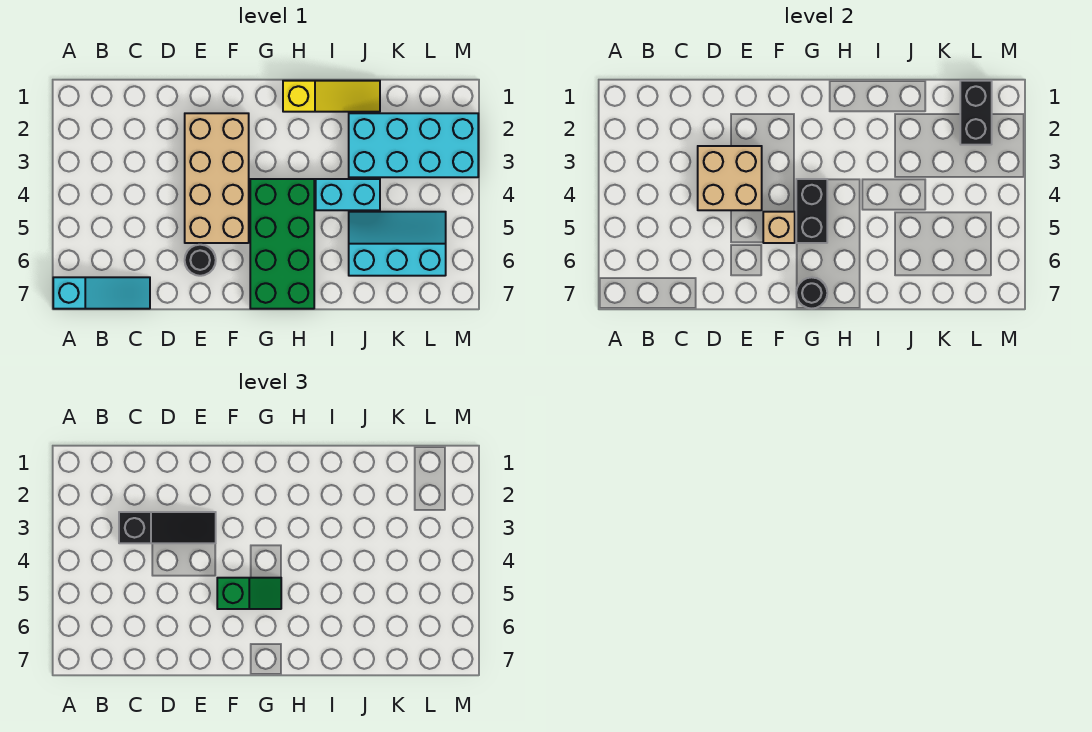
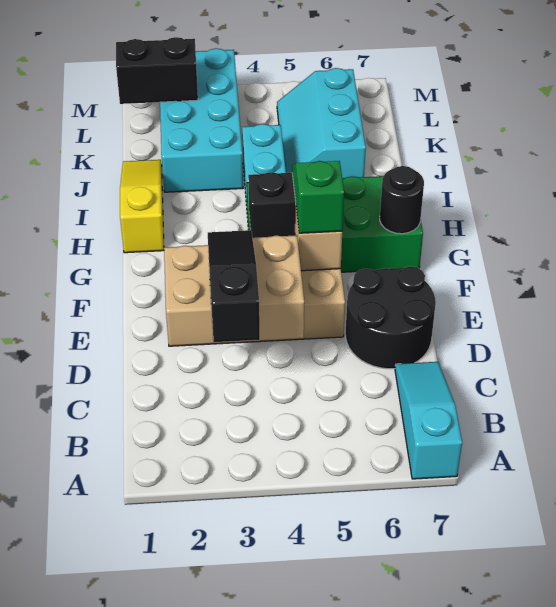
black round brick E6 level 1 -> black round brick D6:E7 level 1

